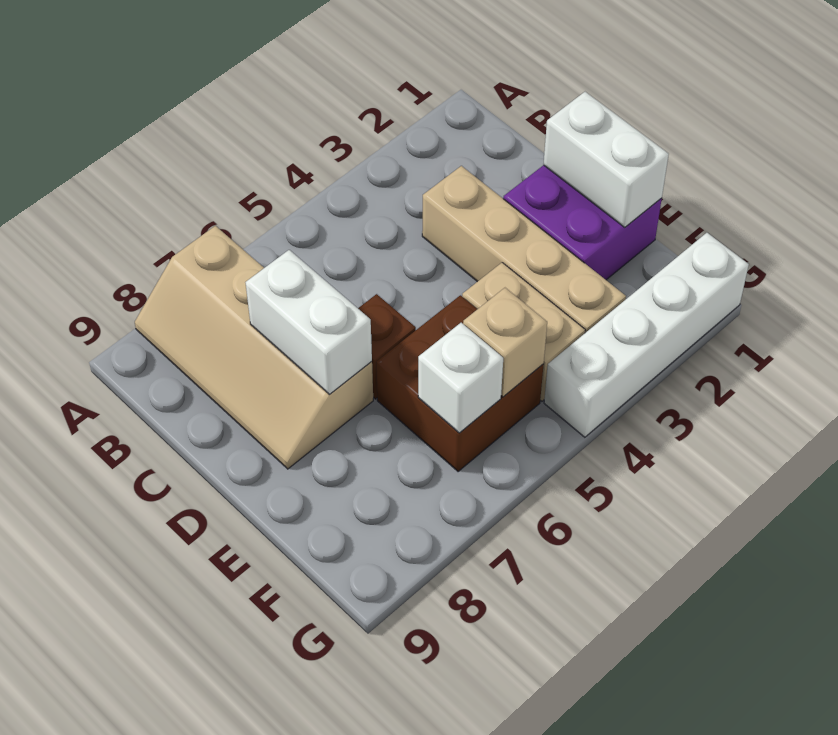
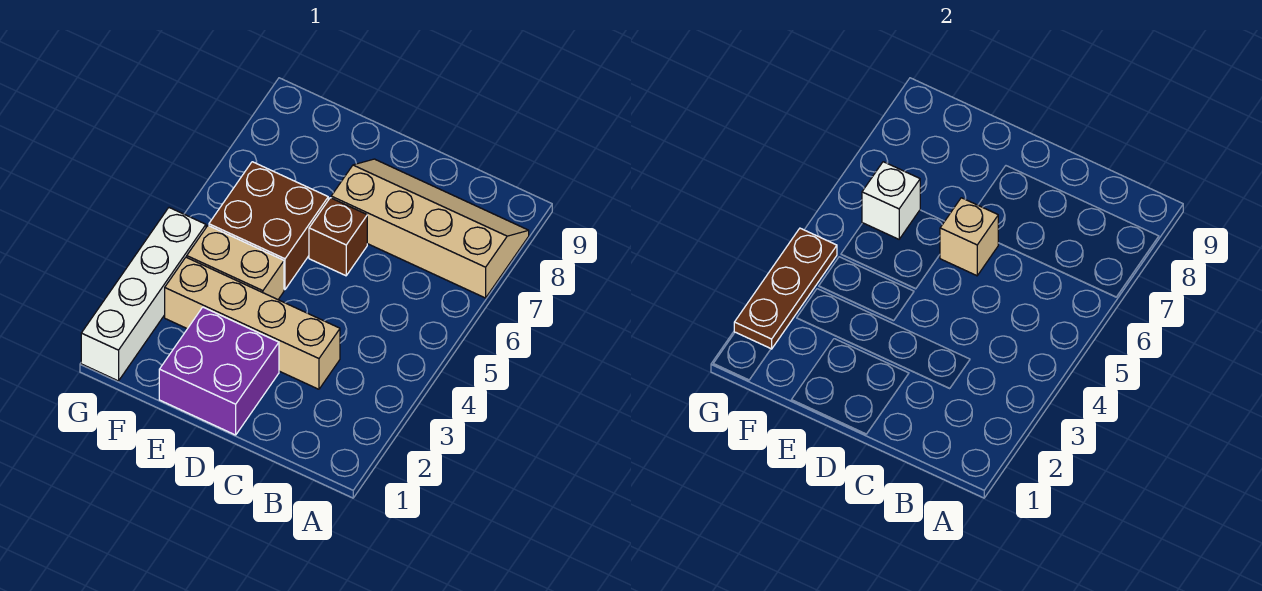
white brick C7:D7 level 2 -> none
white brick D1:E1 level 2 -> none
tan brick F5 level 2 -> tan brick D6 level 2
none -> brown plate G2:G4 level 2

